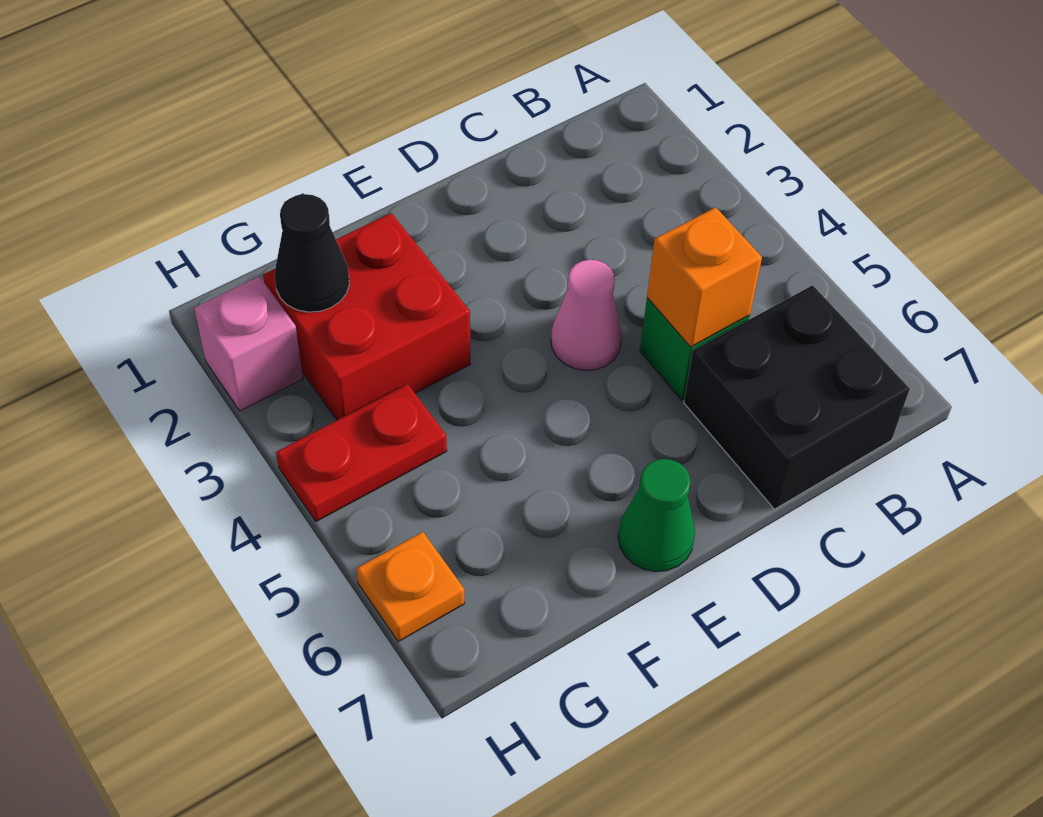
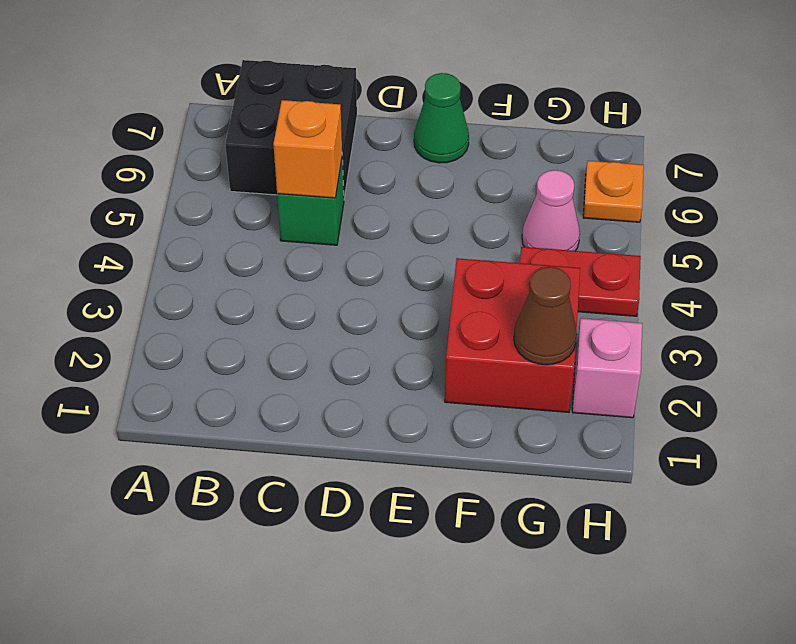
pink cone D4 level 1 -> pink cone G5 level 1
black cone G2 level 2 -> brown cone G2 level 2

